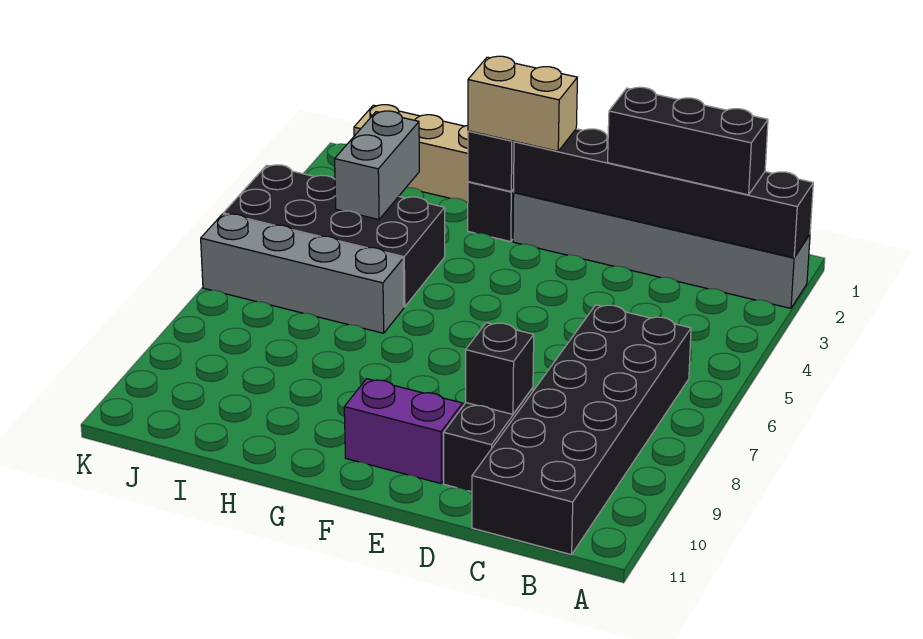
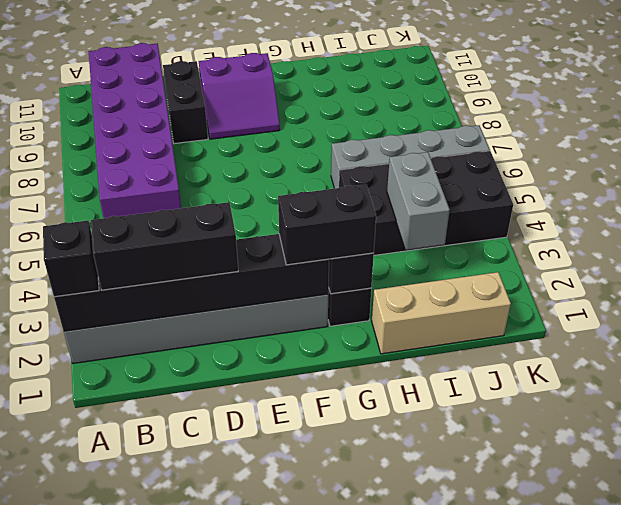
black brick B6:C11 level 1 -> purple brick B6:C11 level 1
black brick D9 level 2 -> black brick A2 level 3
tan brick F2:G2 level 3 -> black brick F2:G2 level 3

